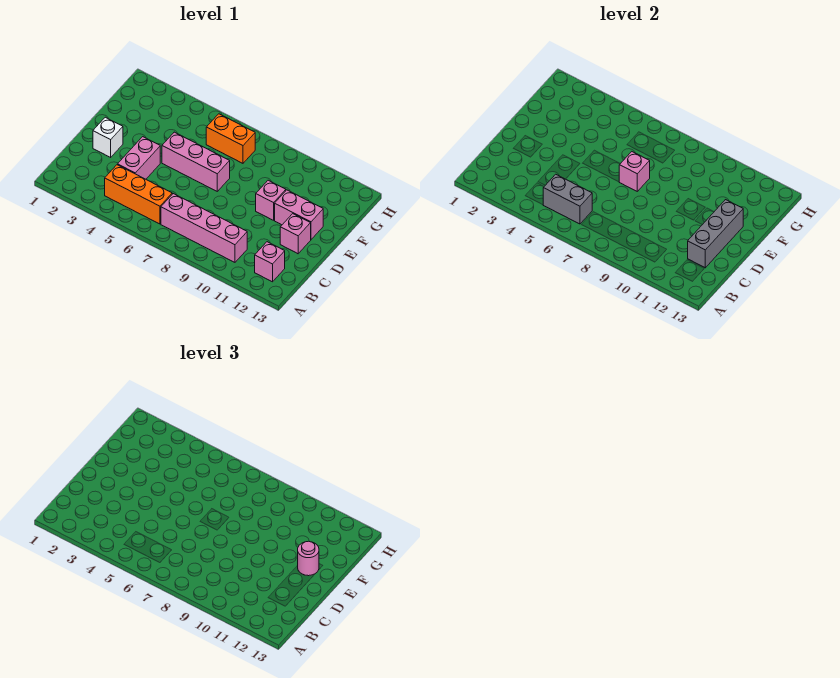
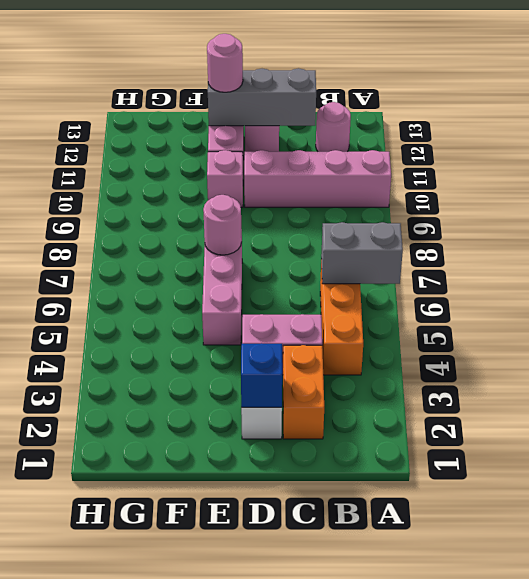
grey brick B5:B6 level 2 -> grey brick A6:B6 level 2
pink brick B7:B10 level 1 -> pink brick A10:D10 level 1
pink brick B12 level 1 -> pink round brick B12 level 1
none -> blue brick D2 level 2
pink brick E7 level 2 -> pink round brick E7 level 2
orange brick G6:G7 level 1 -> orange brick C2:C3 level 1

